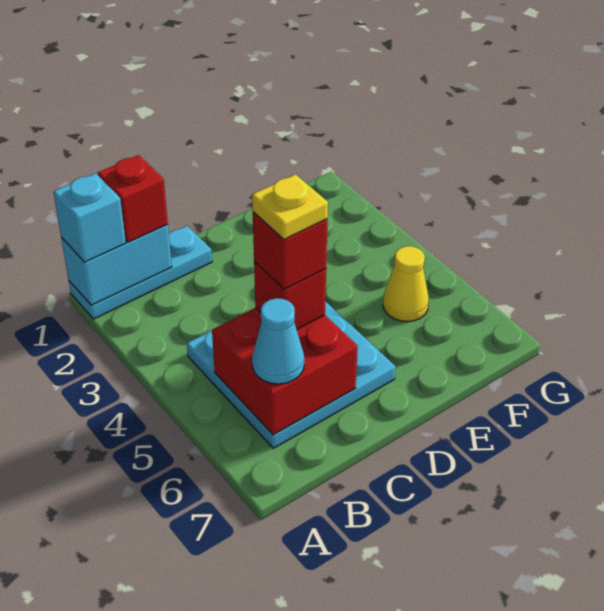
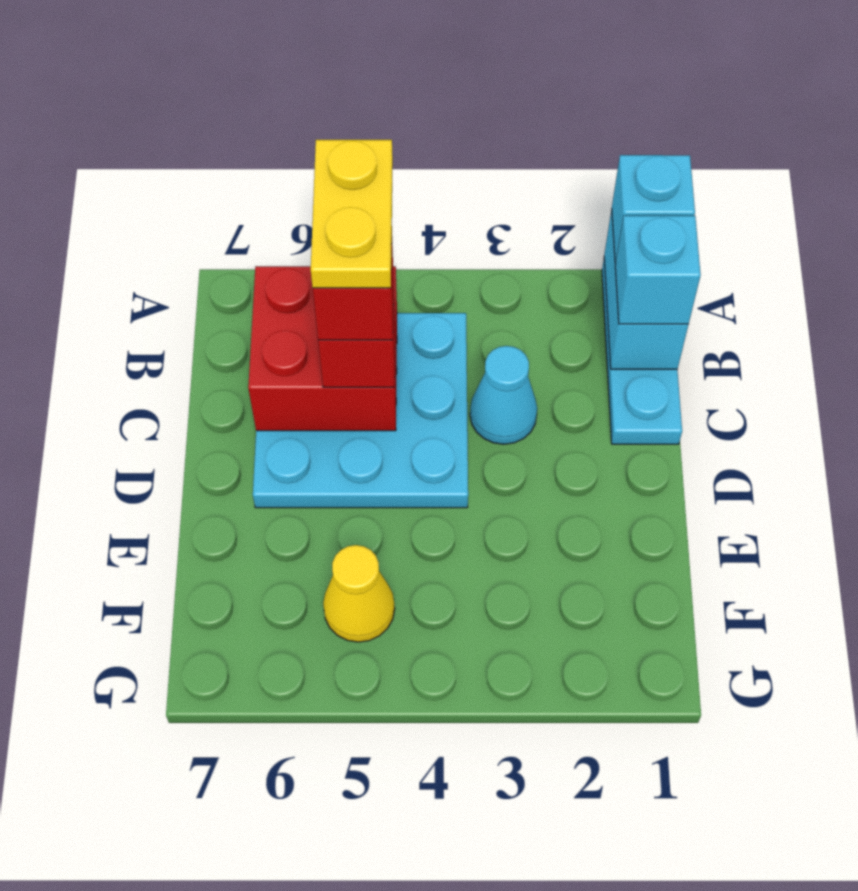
red brick B1 level 3 -> cyan brick B1 level 3
cyan cone B6 level 3 -> cyan cone C3 level 1
yellow plate C5 level 5 -> yellow plate B5:C5 level 5

